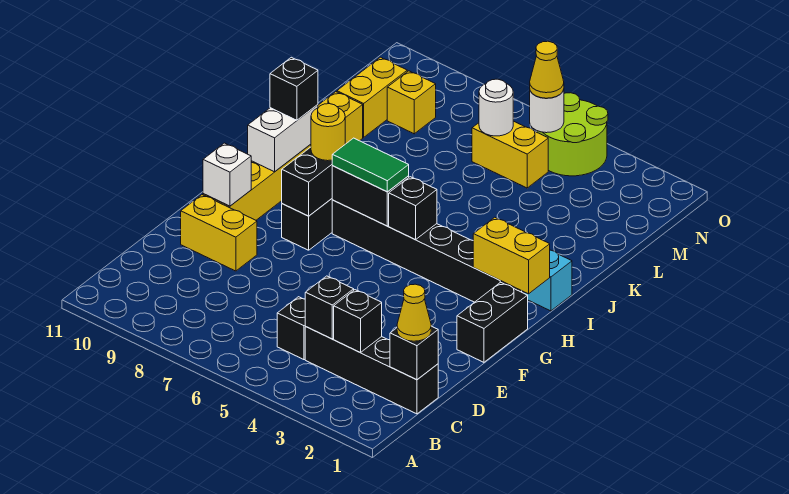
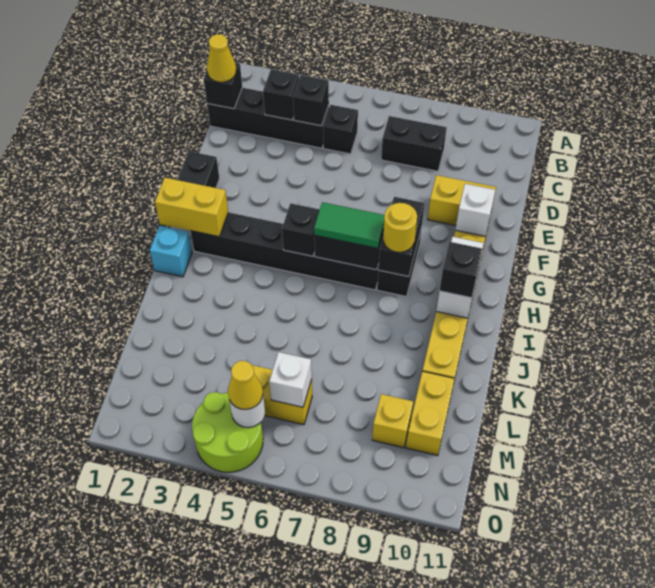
none -> black brick C7:C8 level 1
white round brick M6 level 2 -> white brick M6 level 2

